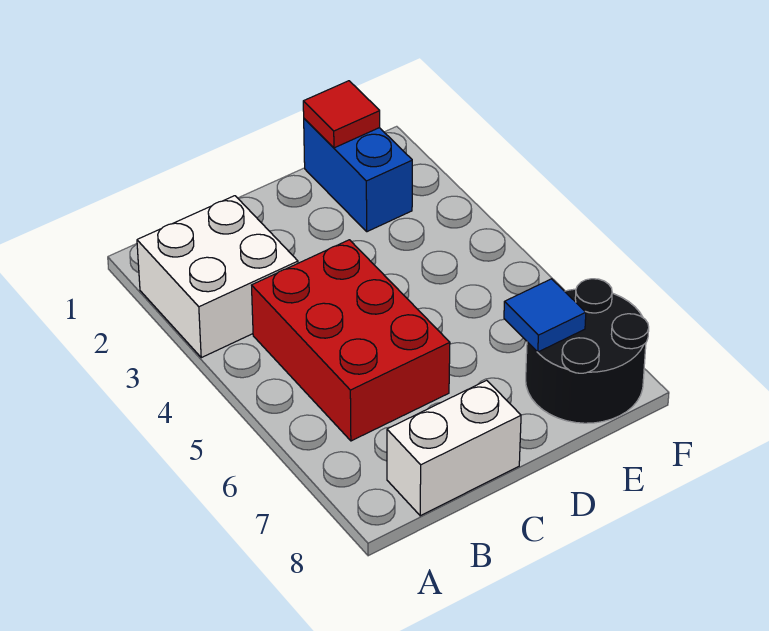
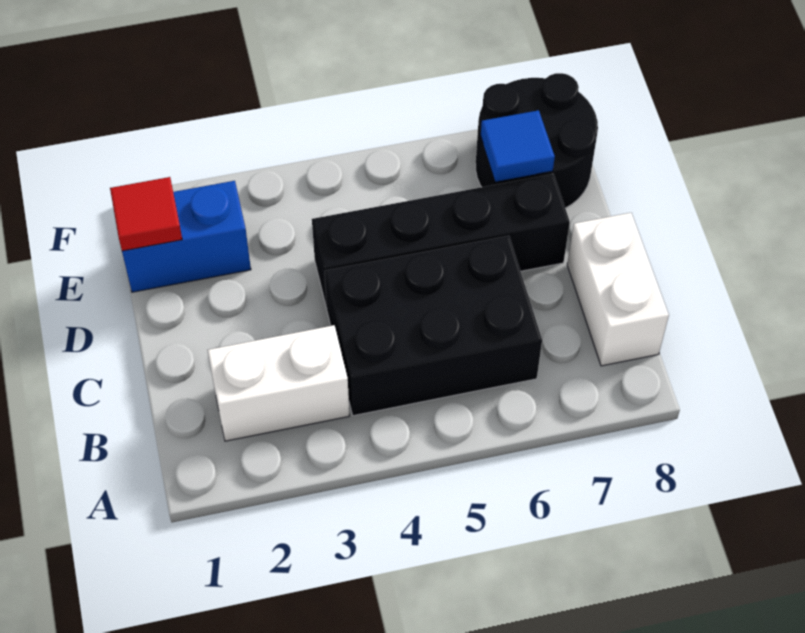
white brick A2:B3 level 1 -> white brick B2:B3 level 1
red brick B4:C6 level 1 -> black brick B4:C6 level 1
none -> black brick D4:D7 level 1

